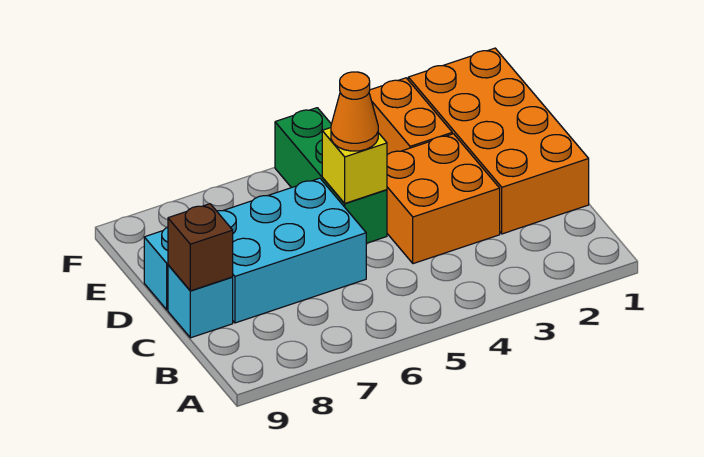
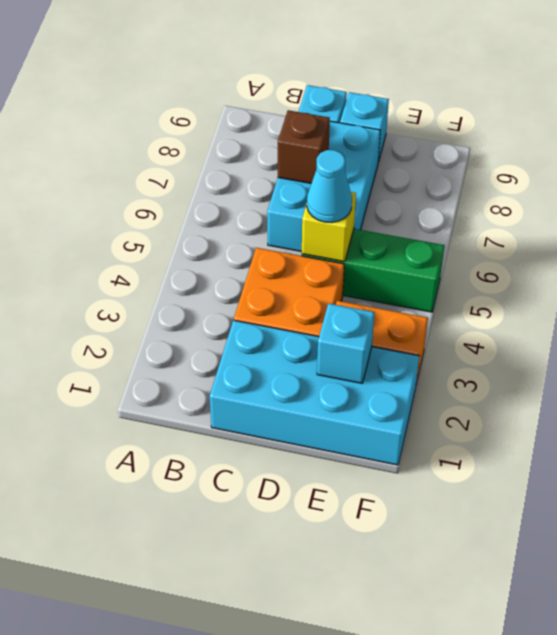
orange brick C1:F2 level 1 -> cyan brick C1:F2 level 1
brown brick C9 level 2 -> brown brick C7 level 2
orange cone D5 level 3 -> cyan cone D5 level 3
none -> cyan brick E2 level 2

